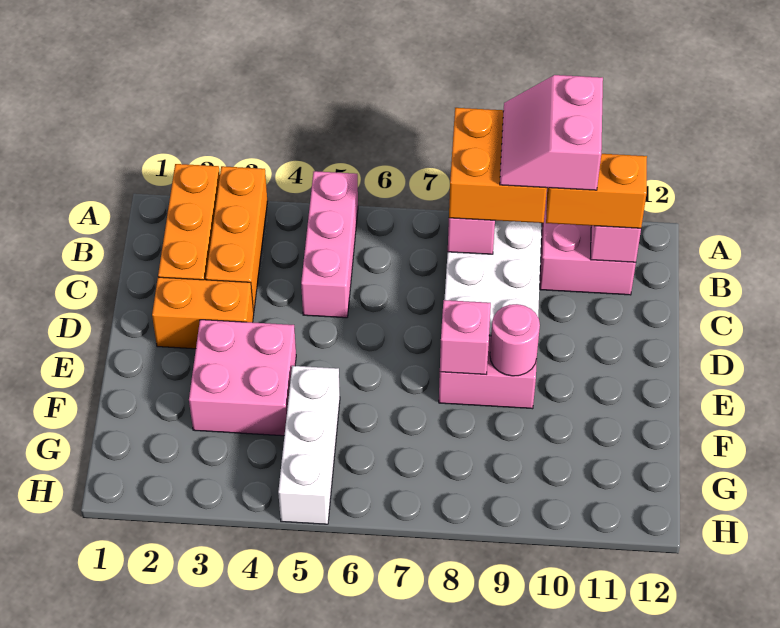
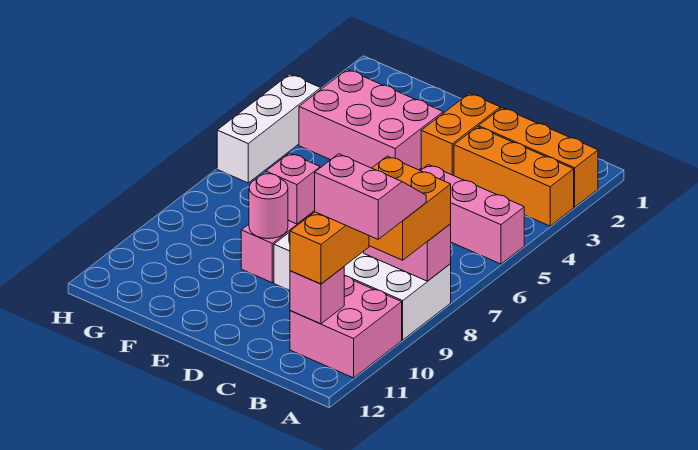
pink brick E3:F4 level 1 -> pink brick E3:G4 level 1
white brick F5:H5 level 1 -> white brick H4:H6 level 1

